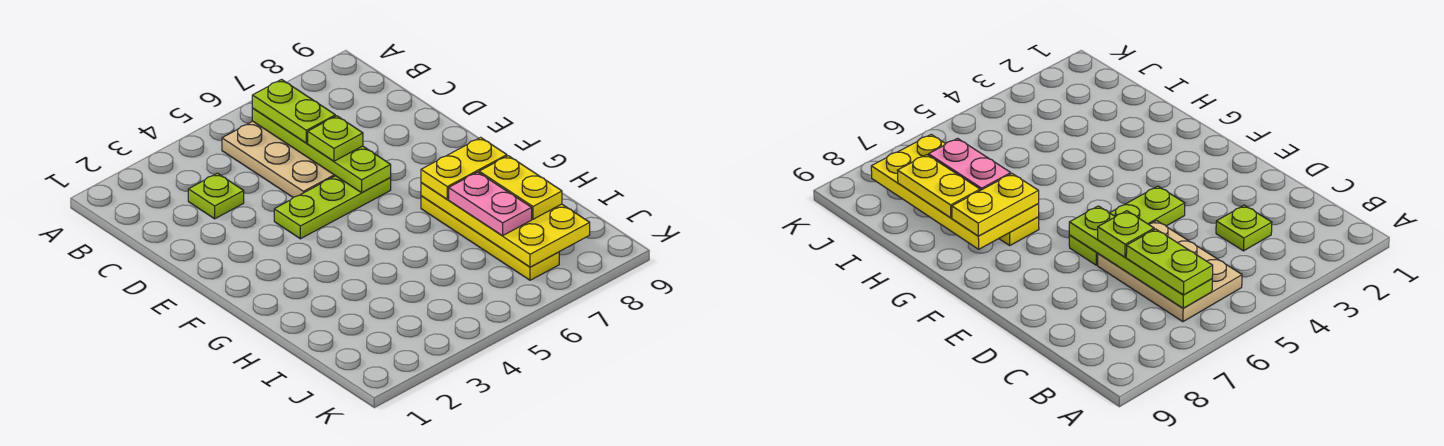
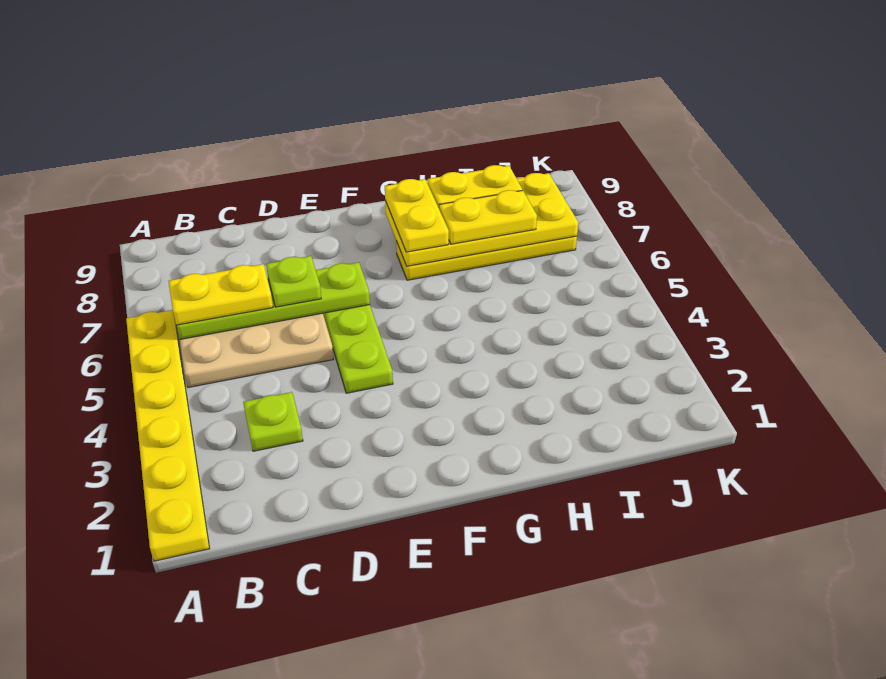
none -> yellow plate A1:A6 level 1
lime plate B6:C6 level 3 -> yellow plate B6:C6 level 3
pink plate H7:I7 level 3 -> yellow plate H7:I7 level 3

